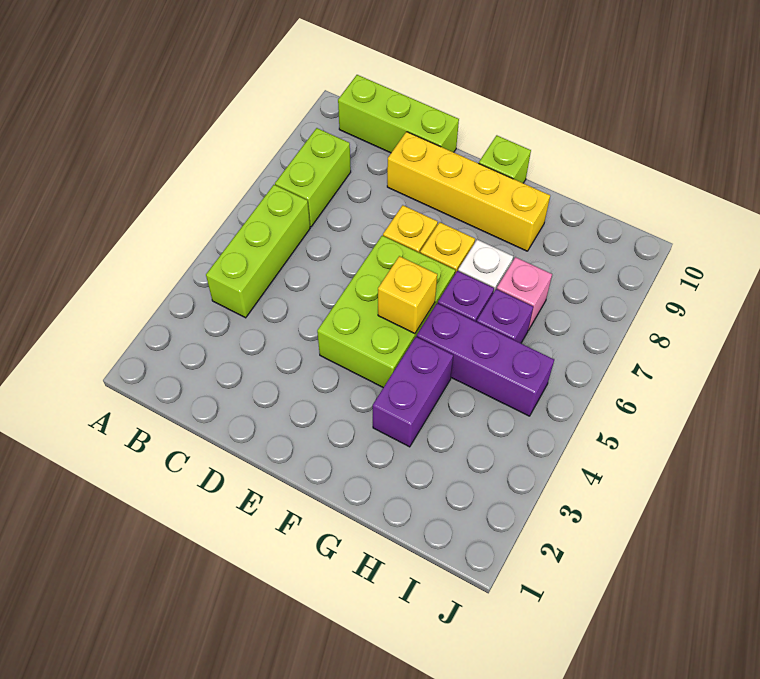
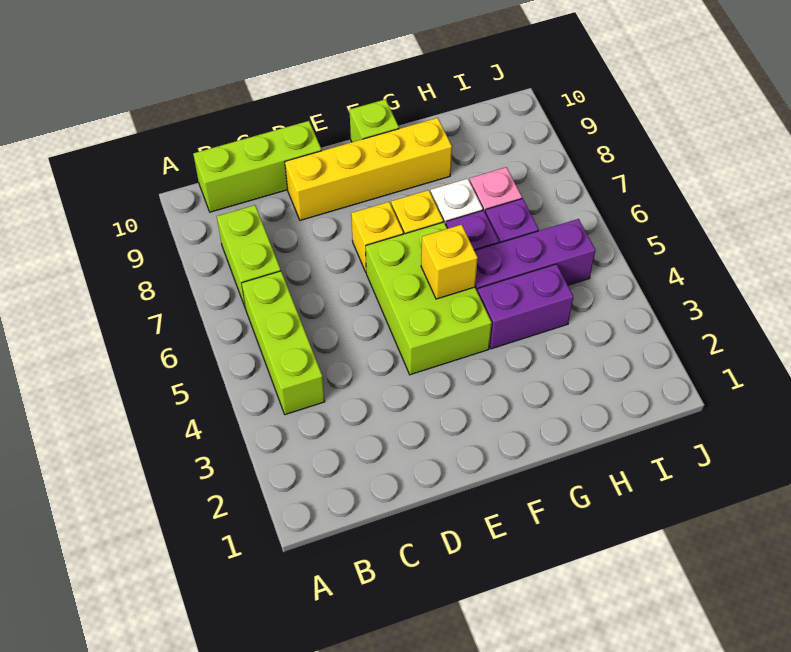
purple brick G3:G4 level 1 -> purple brick G4:H4 level 1

